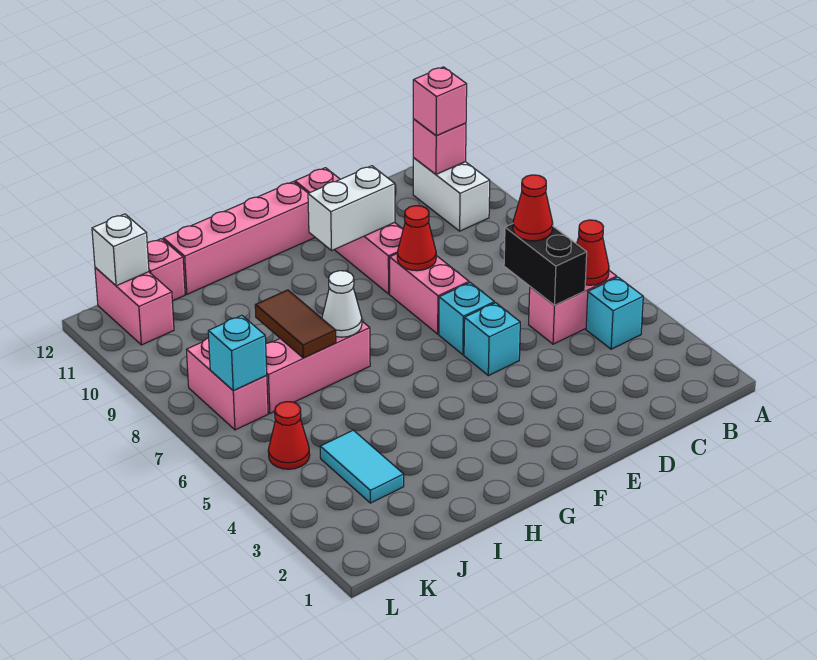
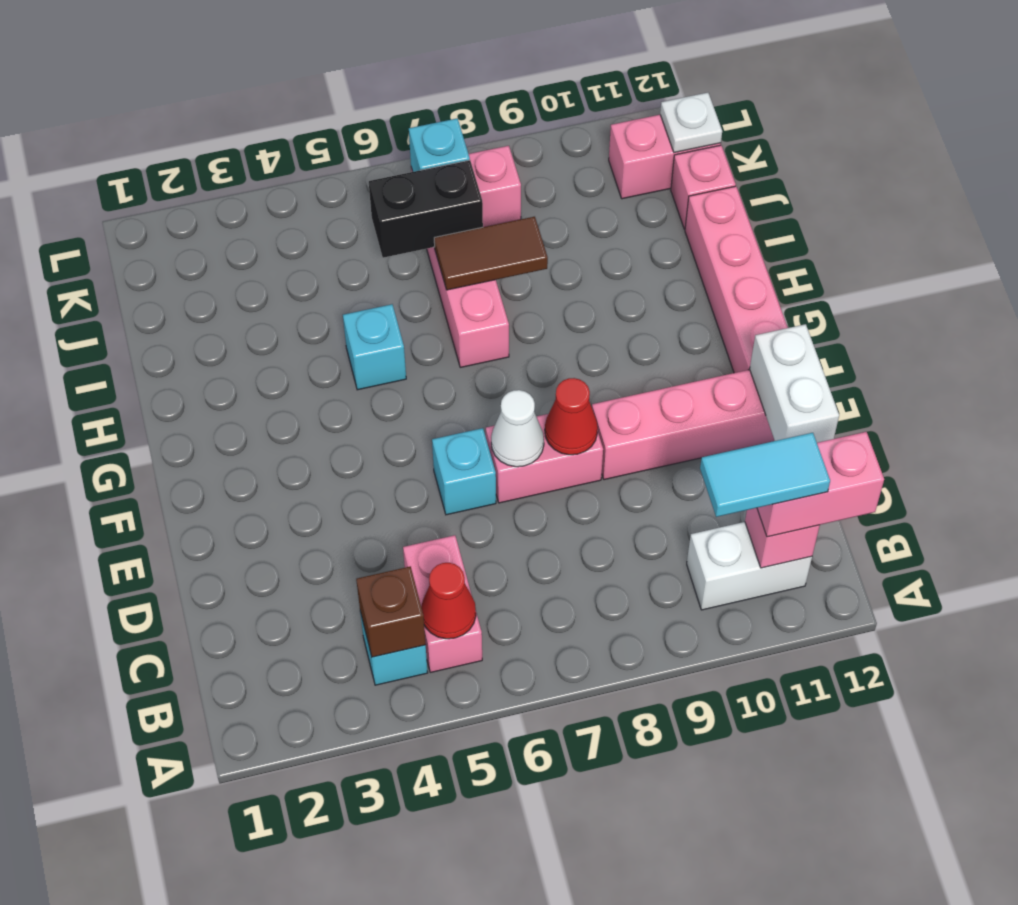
none -> brown brick B4 level 2
pink brick B11 level 3 -> pink brick B11:B12 level 3
black brick C5:C6 level 2 -> black brick J6:J7 level 2
red cone C6 level 3 -> none
cyan brick E5 level 1 -> cyan brick H5 level 1
white brick E10:F10 level 2 -> white brick D12:E12 level 2
white cone H7 level 2 -> white cone E7 level 2
cyan tile J3:J4 level 1 -> cyan tile B10:B11 level 4
red cone K5 level 1 -> none
white brick K12 level 2 -> white plate K12 level 2

